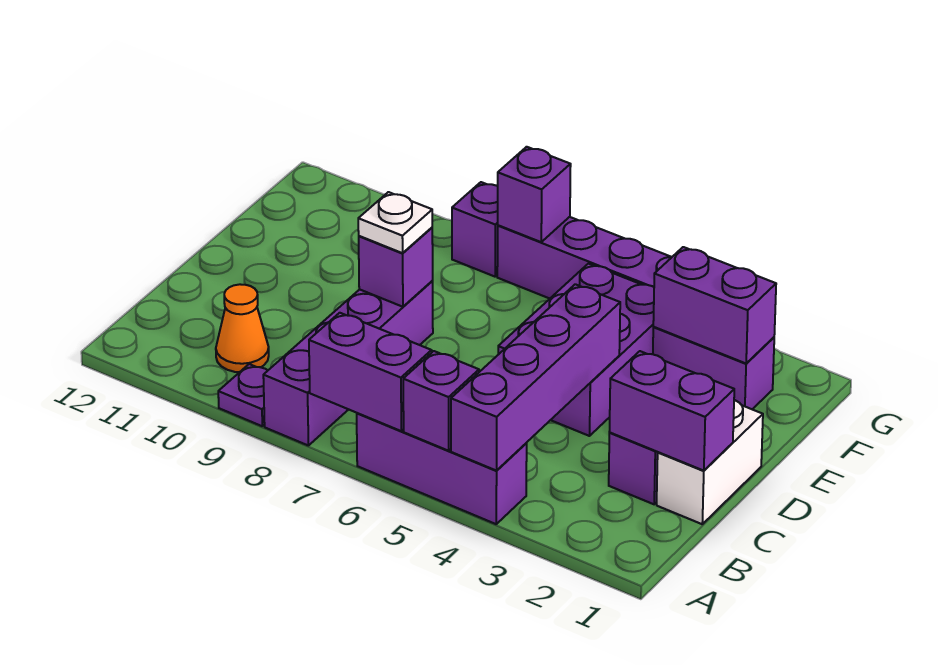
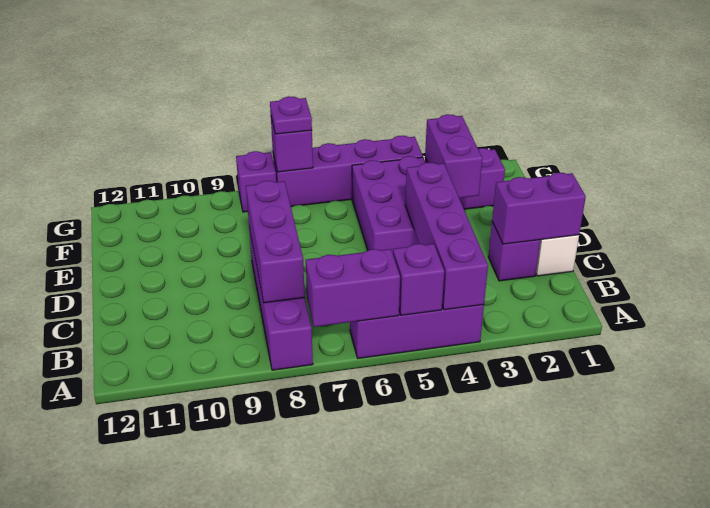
purple plate A9 level 1 -> purple plate G7 level 3
orange cone B10 level 1 -> none
purple brick D8 level 2 -> purple brick B8:D8 level 2
white plate D8 level 3 -> none
purple brick F2:F3 level 2 -> purple brick E3:F3 level 2

